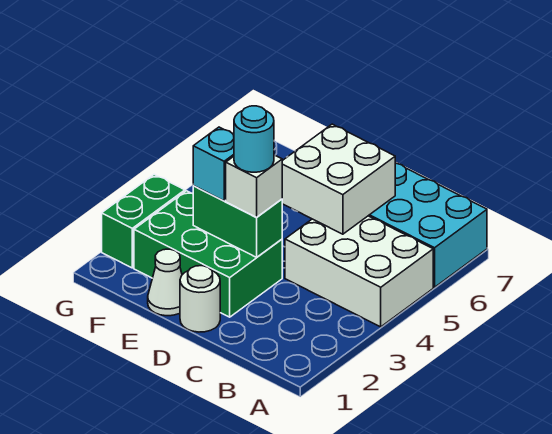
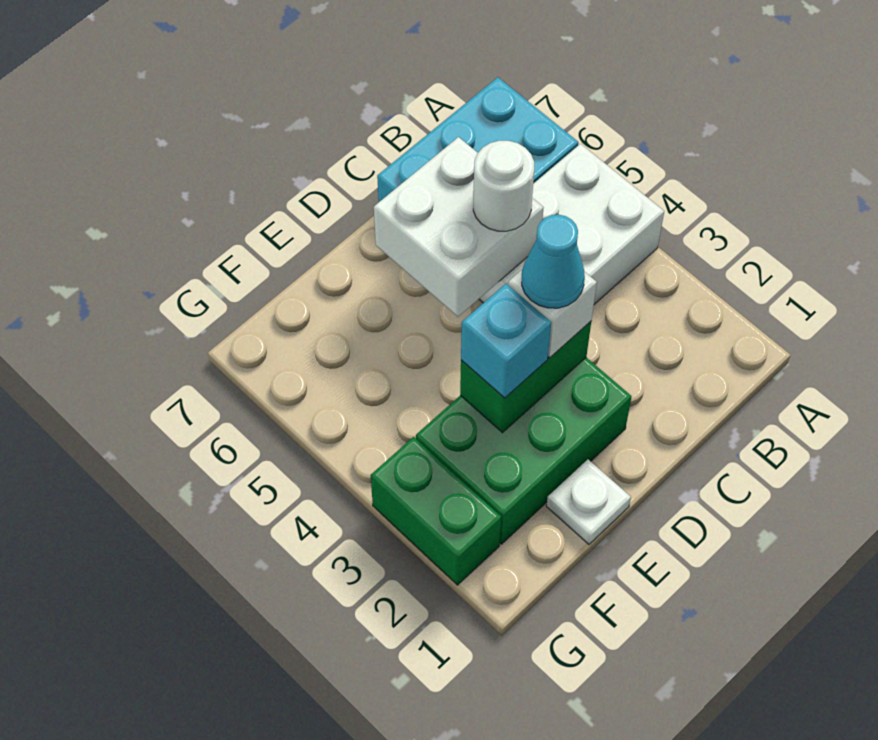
white round brick D1 level 1 -> white round brick C5 level 3
cyan round brick D3 level 4 -> cyan cone D3 level 4
white cone E1 level 1 -> white plate E1 level 1

